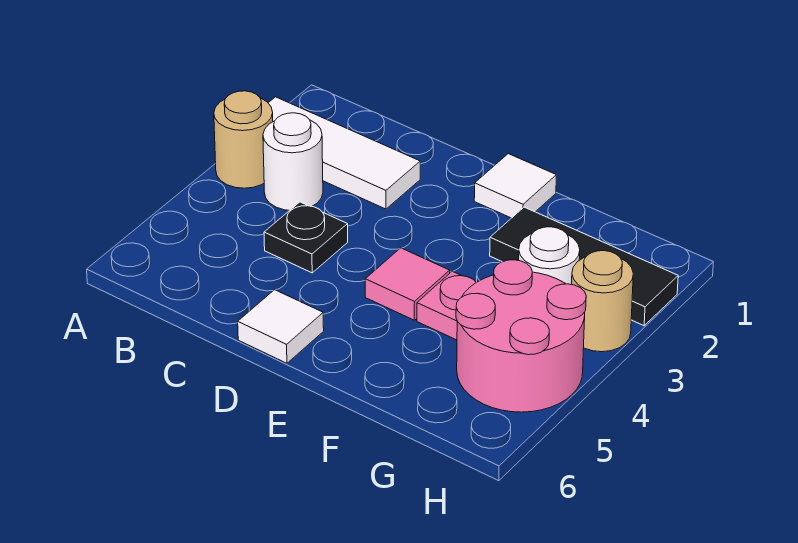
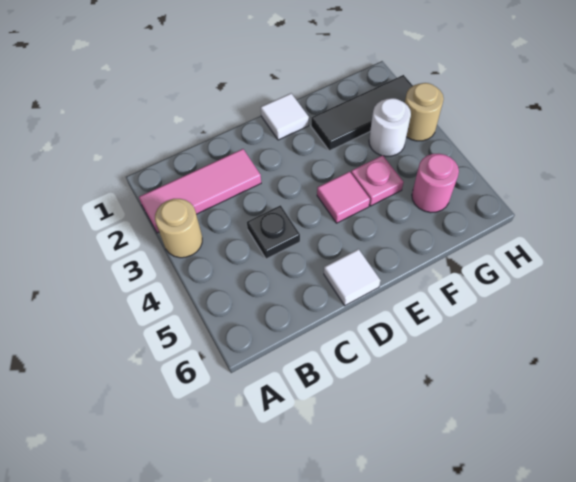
white tile A2:C2 level 1 -> pink tile A2:C2 level 1
white round brick B3 level 1 -> none
pink round brick G4:H5 level 1 -> pink round brick G5 level 1

